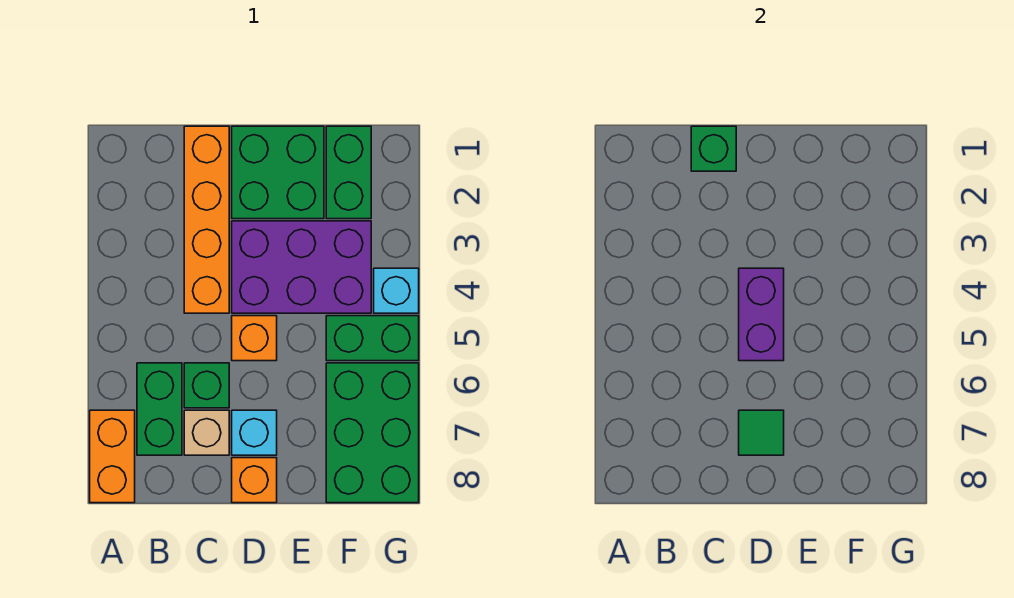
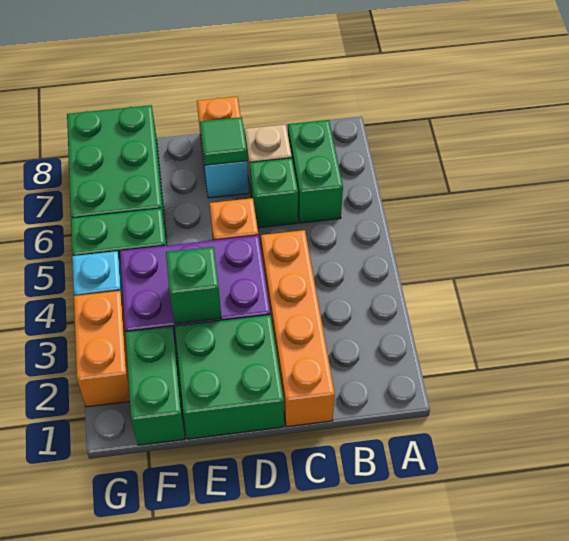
orange brick A7:A8 level 1 -> orange brick G2:G3 level 1
green brick C1 level 2 -> green brick E3 level 2
purple brick D4:D5 level 2 -> none

